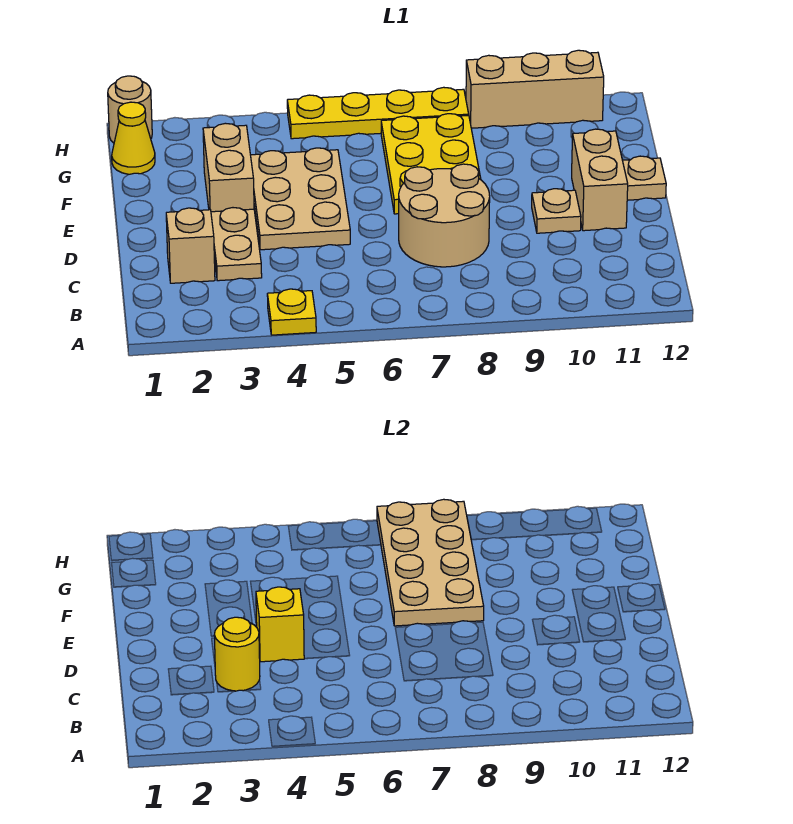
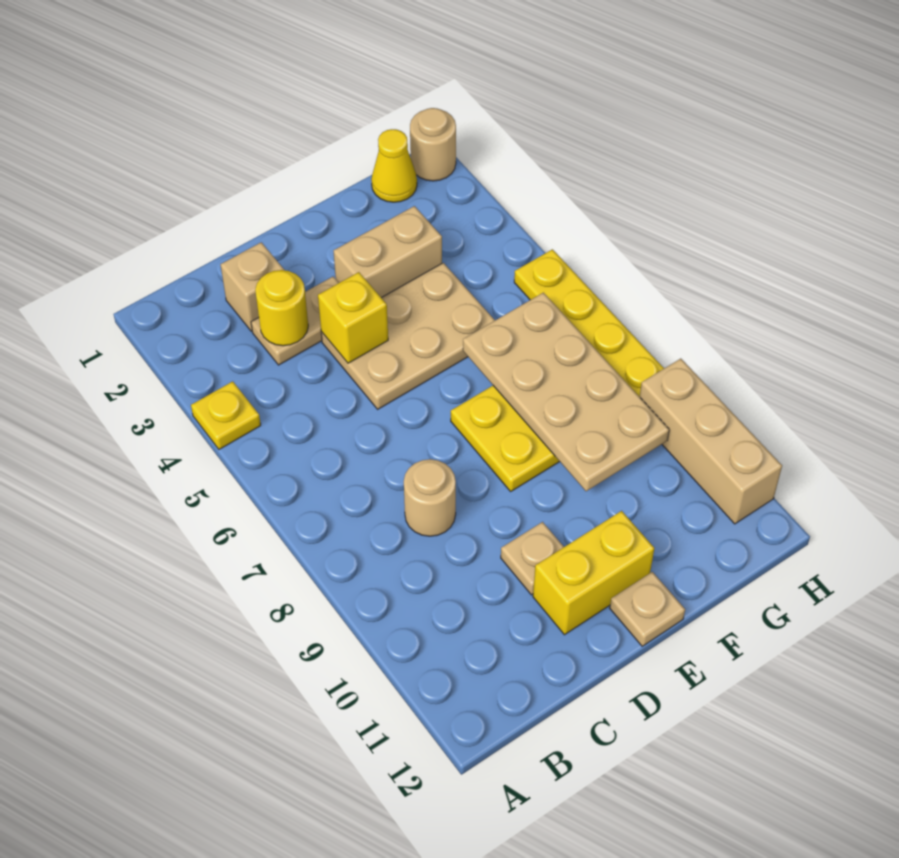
tan round brick C7:D8 level 1 -> tan round brick C8 level 1
tan brick D11:E11 level 1 -> yellow brick D11:E11 level 1
tan plate E7:H8 level 2 -> tan plate F6:G9 level 2

